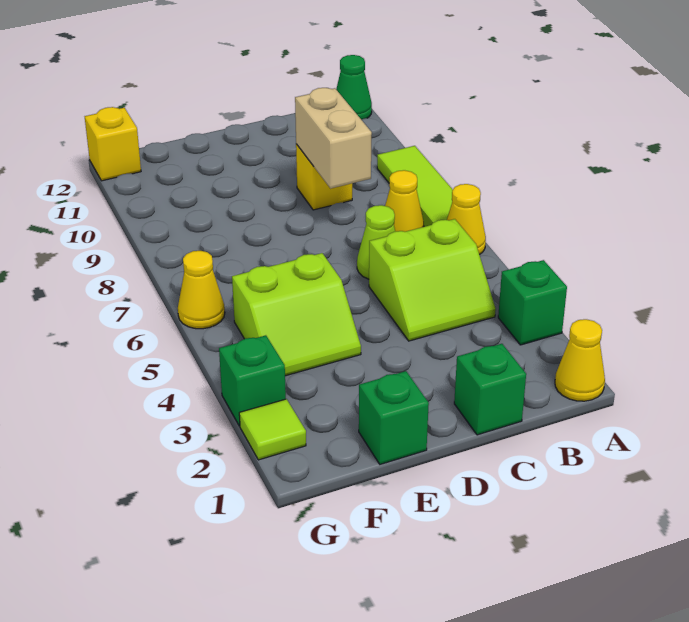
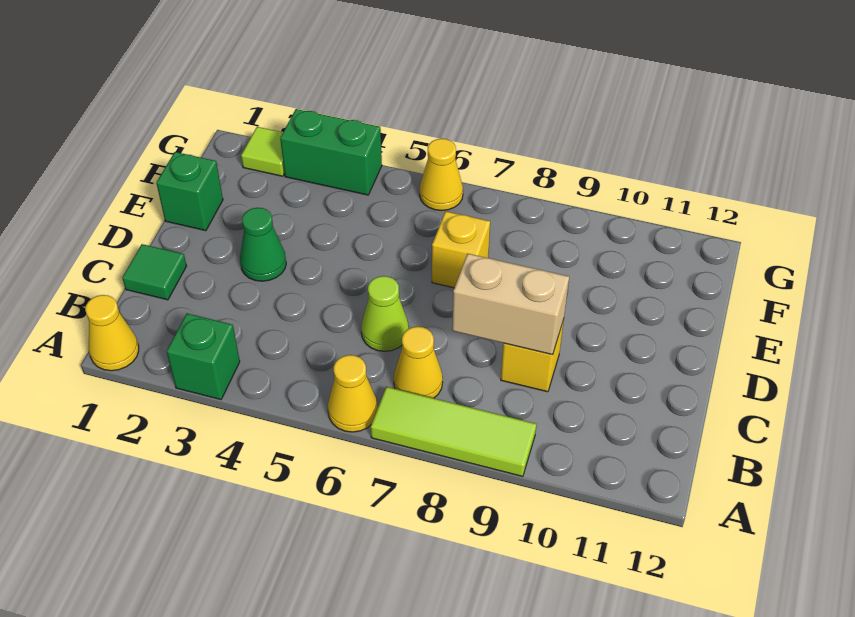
green cone A12 level 1 -> green cone D3 level 1
lime slope B4:C5 level 1 top 5 -> none
green brick C1 level 1 -> green tile C1 level 1
lime slope E4:F5 level 1 top 5 -> none
green brick G3 level 1 -> green brick G3:G4 level 1
yellow brick G12 level 1 -> yellow brick E7 level 1

